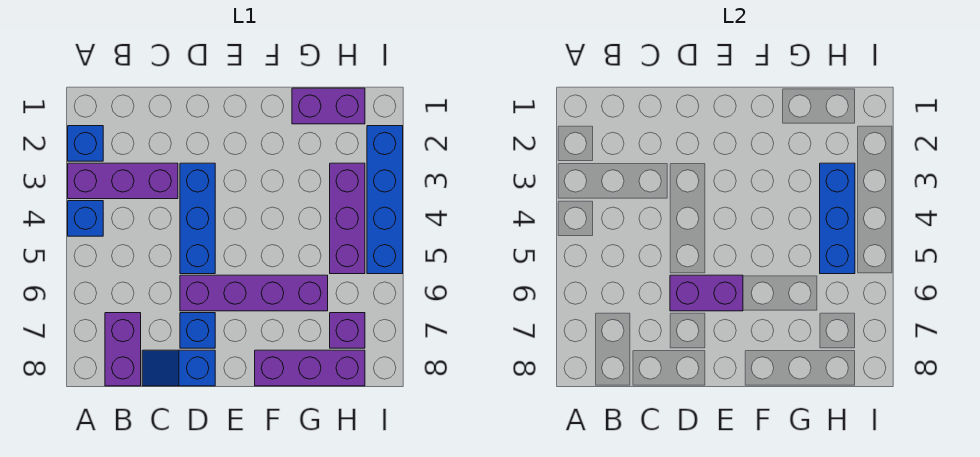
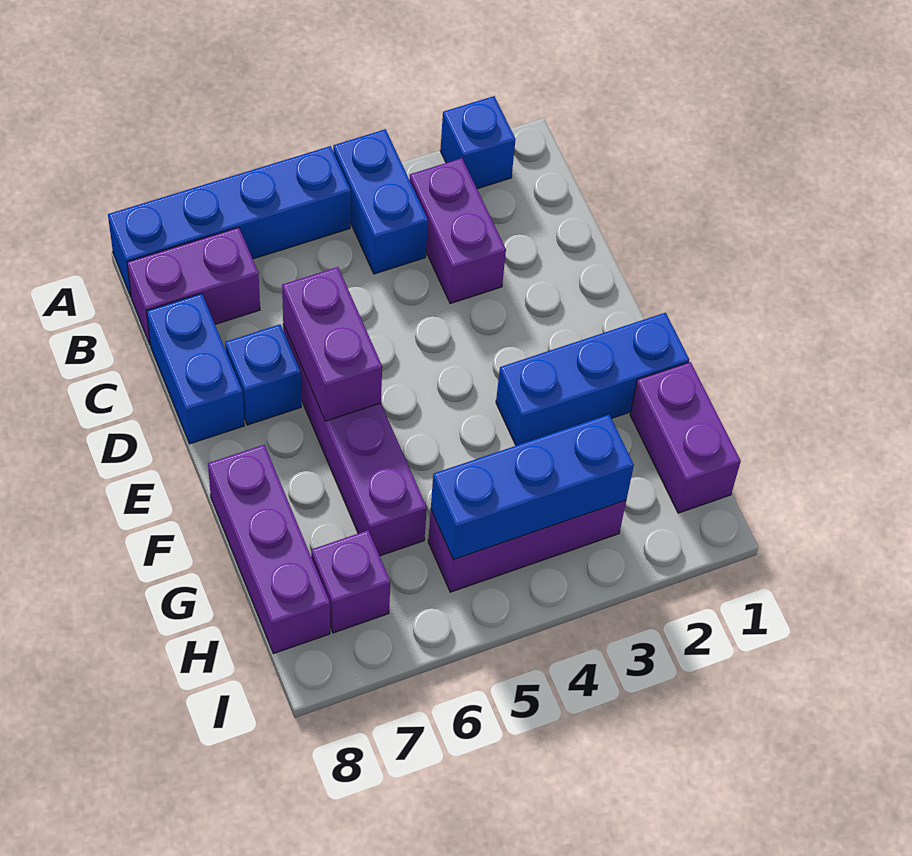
purple brick A3:C3 level 1 -> purple brick B3:C3 level 1
blue brick A4 level 1 -> blue brick A4:B4 level 1
blue slope C8:D8 level 1 top D -> blue brick C8:D8 level 1
blue brick D3:D5 level 1 -> blue brick F1:F3 level 1
blue brick I2:I5 level 1 -> blue brick A5:A8 level 1

